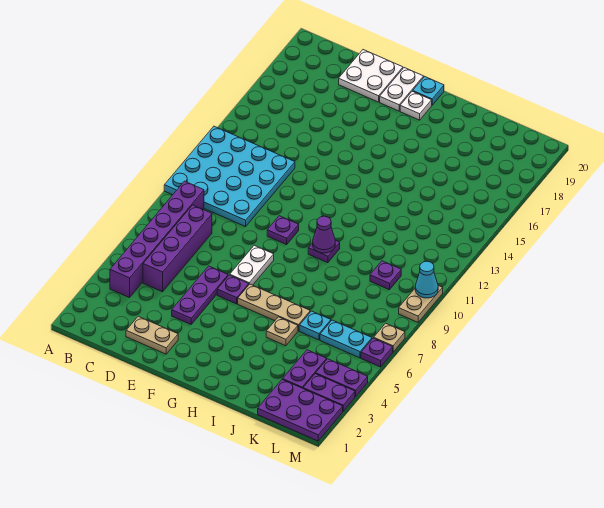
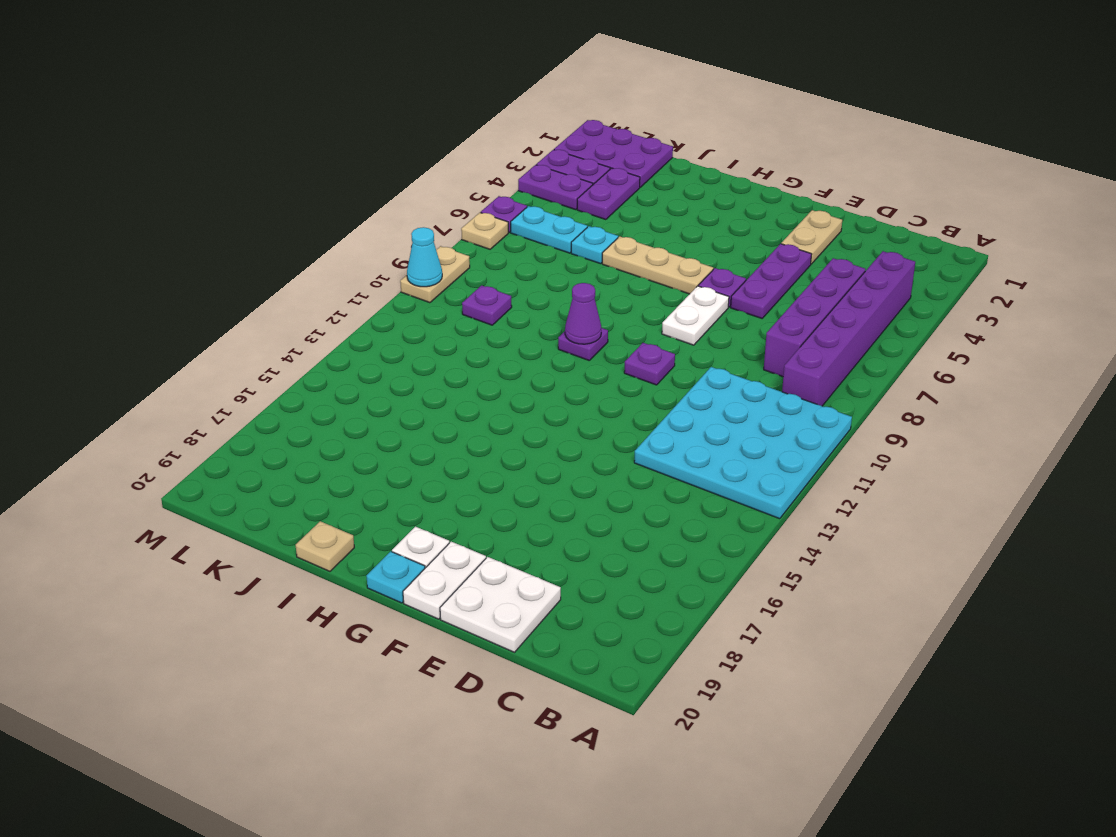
tan plate D2:E2 level 1 -> tan plate E2:E3 level 1
tan plate I5 level 1 -> tan plate I20 level 1

